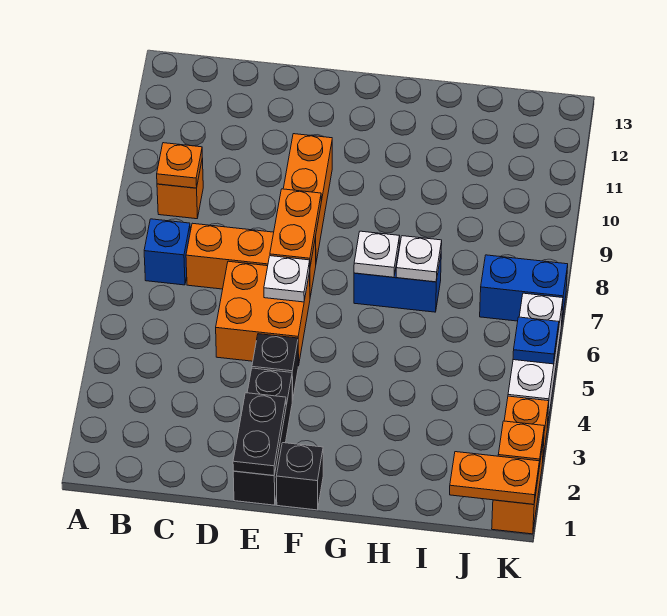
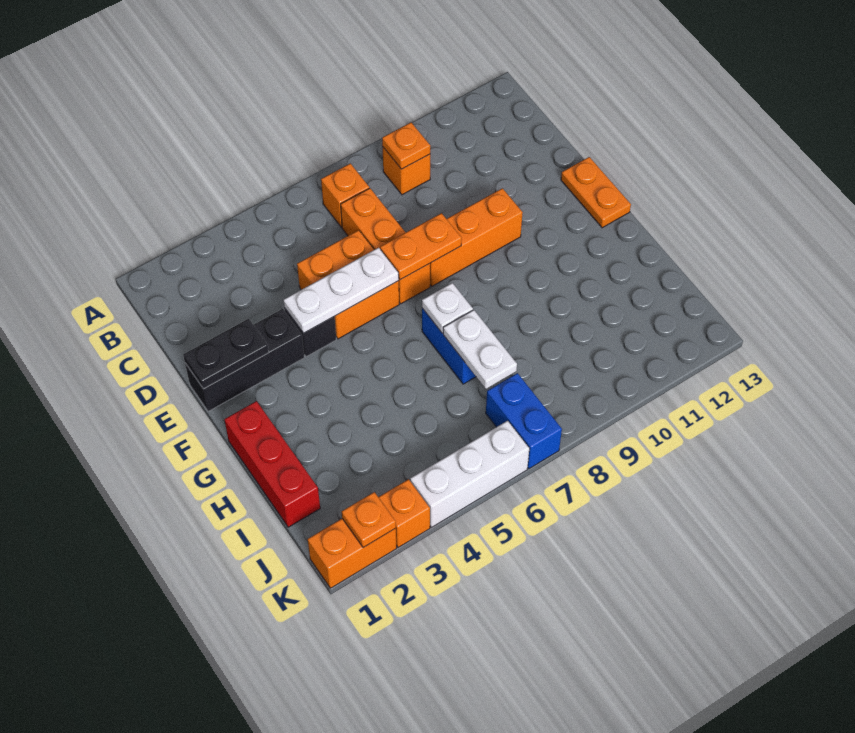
blue brick B7 level 1 -> orange brick B7 level 1
white plate E6 level 2 -> white plate E4:E6 level 2
black brick F1 level 1 -> none
none -> red brick G1:I1 level 1
white plate H7 level 2 -> white plate H7:I7 level 2
orange plate J1:K1 level 2 -> orange plate E13:F13 level 1
blue plate K5 level 2 -> none

